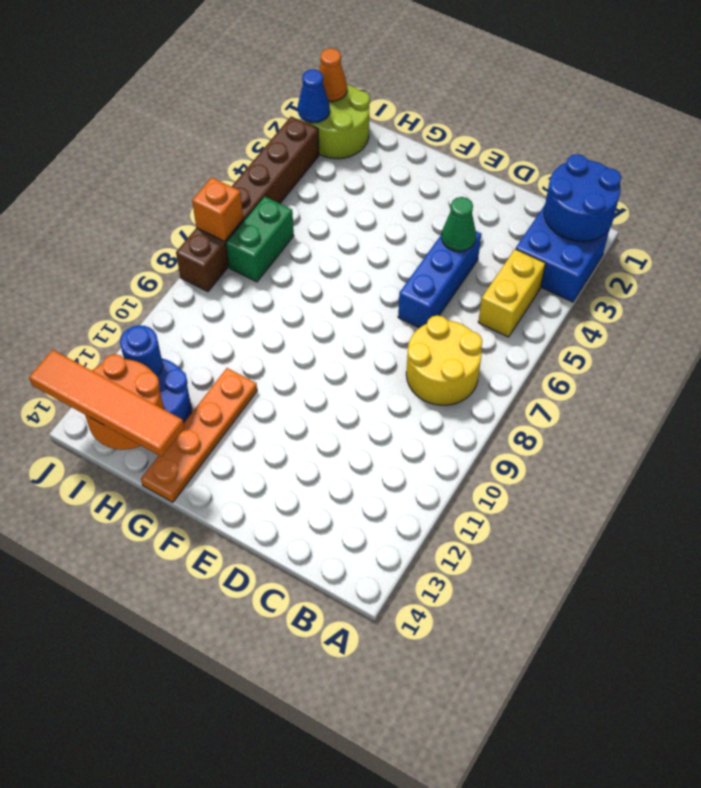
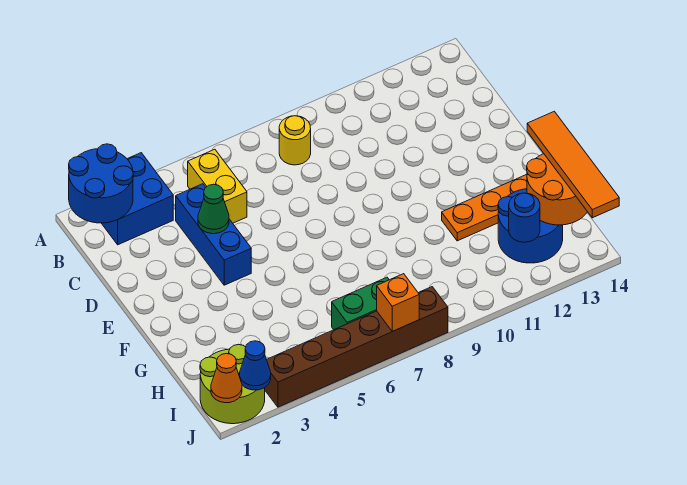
yellow brick B4:B5 level 1 -> yellow brick B5:C5 level 1
yellow round brick B7:C8 level 1 -> yellow round brick B8 level 1
blue brick D4:D6 level 1 -> blue brick C4:E4 level 1

